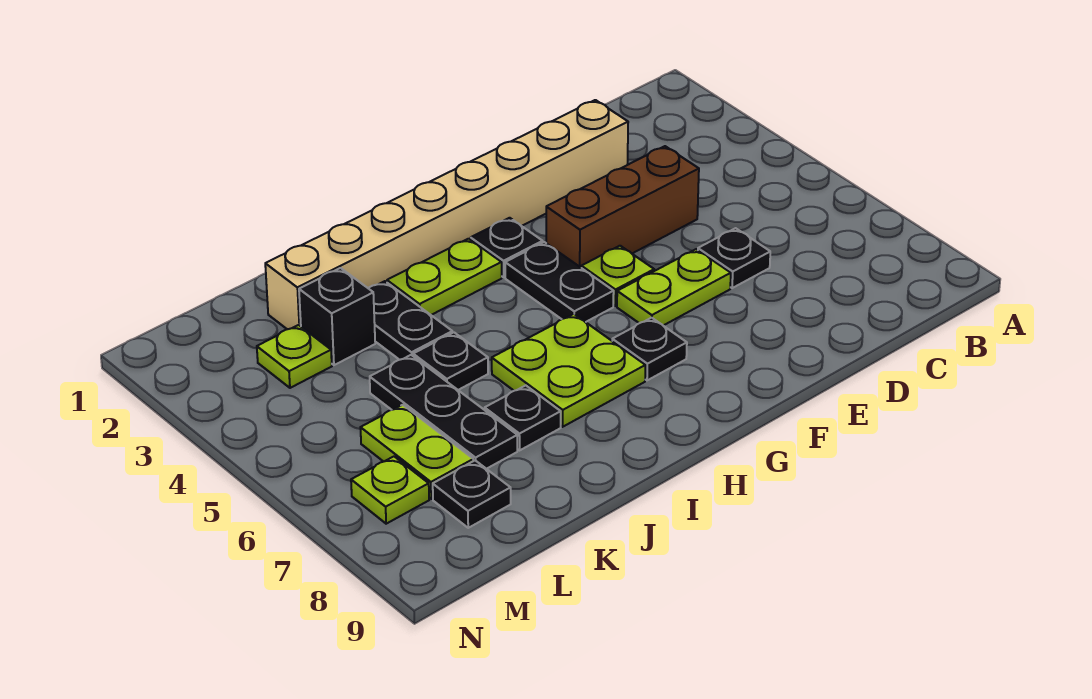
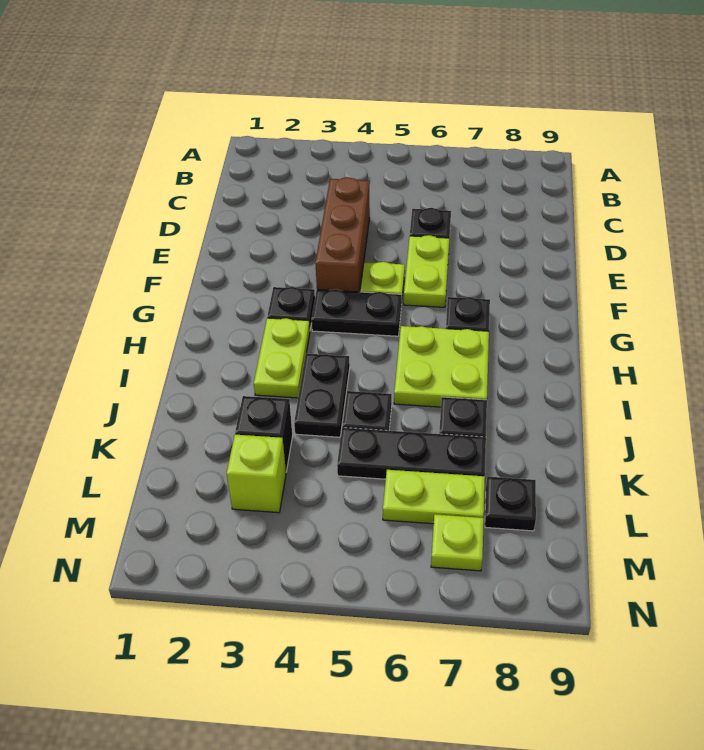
tan brick D2:K2 level 1 -> none
black plate J3:J4 level 1 -> black plate I4:J4 level 1
lime plate L3 level 1 -> lime brick L3 level 1

